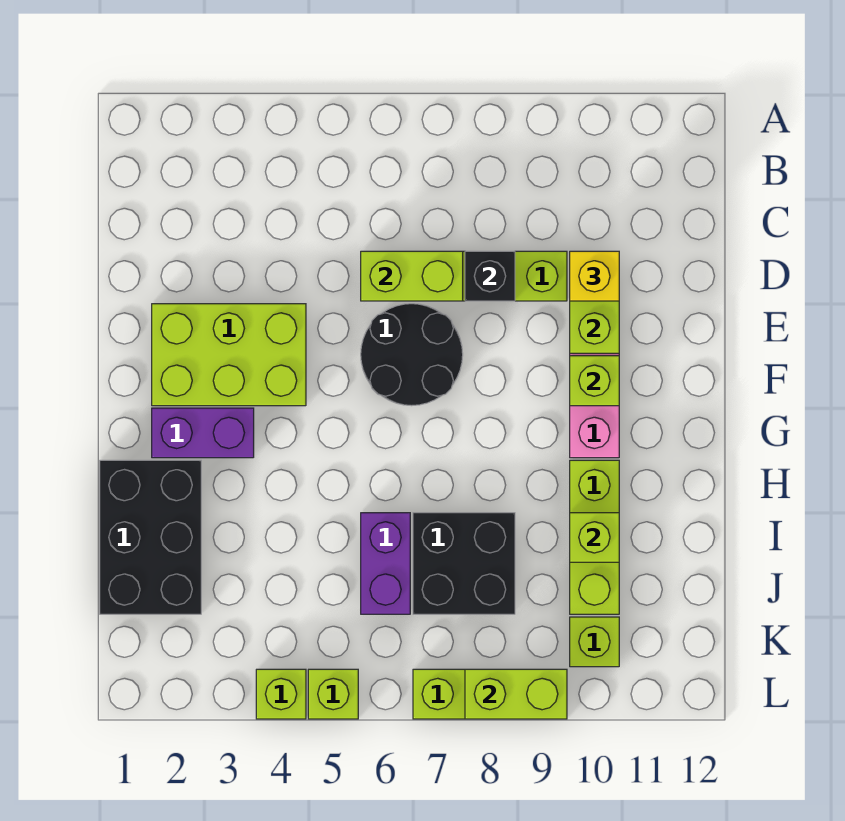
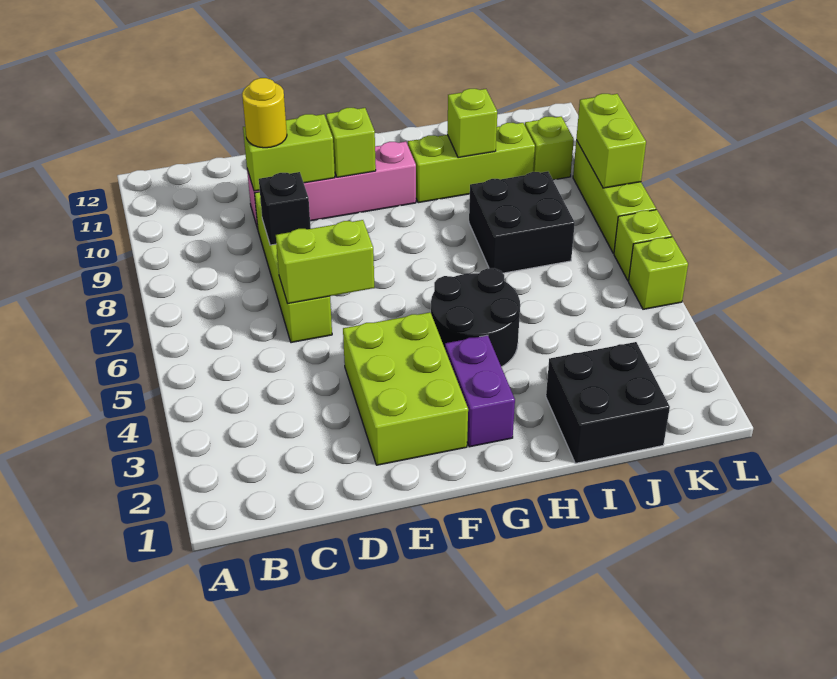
lime brick D6:D7 level 2 -> lime brick D6:E6 level 2
yellow brick D10 level 3 -> yellow round brick D10 level 3
black round brick E6:F7 level 1 -> black round brick G4:H5 level 1
black brick H1:J2 level 1 -> black brick I1:J2 level 1
purple brick I6:J6 level 1 -> none
lime brick L4 level 1 -> lime brick L6 level 1

